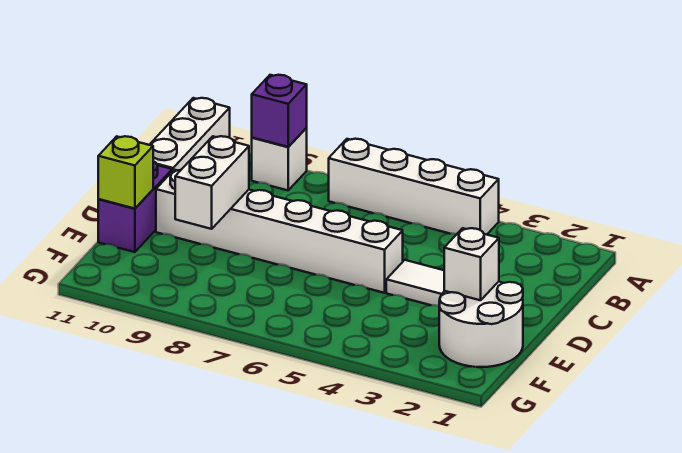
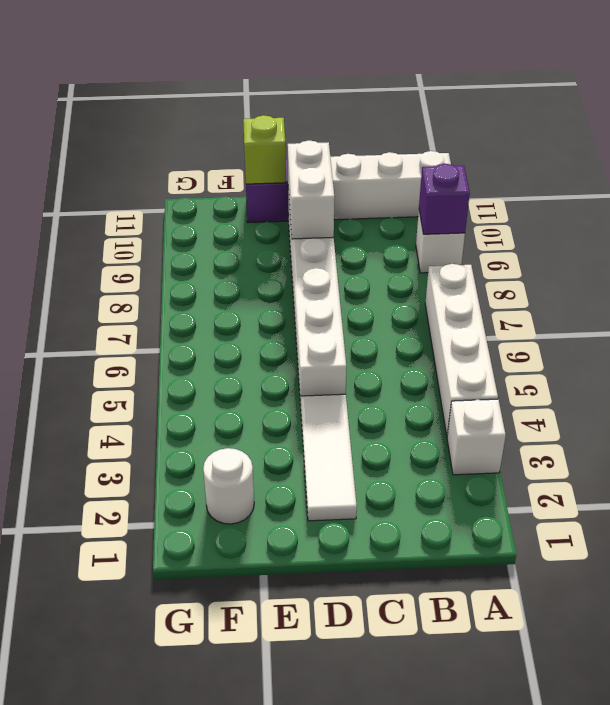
white brick D9:E9 level 2 -> white brick D9:D10 level 2
white round brick E1:F2 level 1 -> white round brick F2 level 1
white brick E2 level 2 -> white brick A3 level 1

